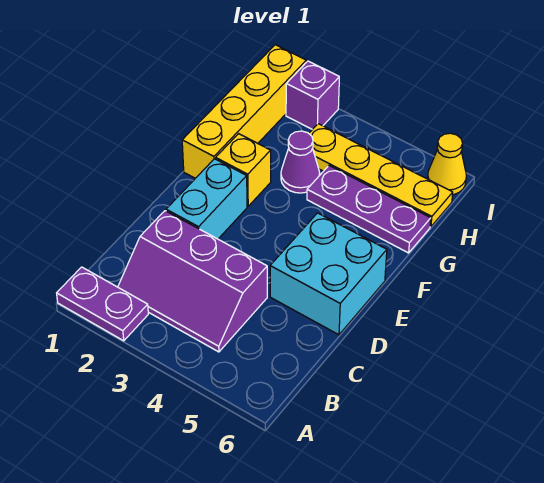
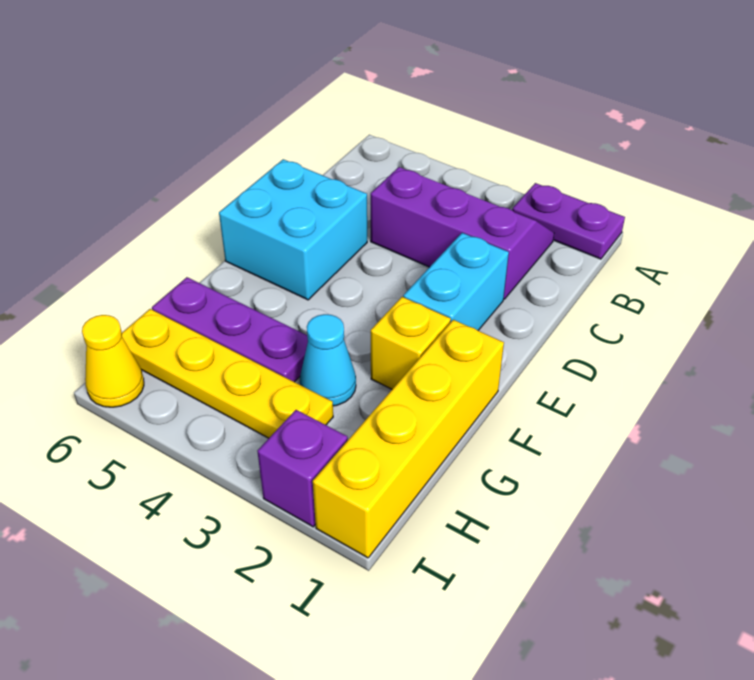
purple cone G3 level 1 -> cyan cone G3 level 1

